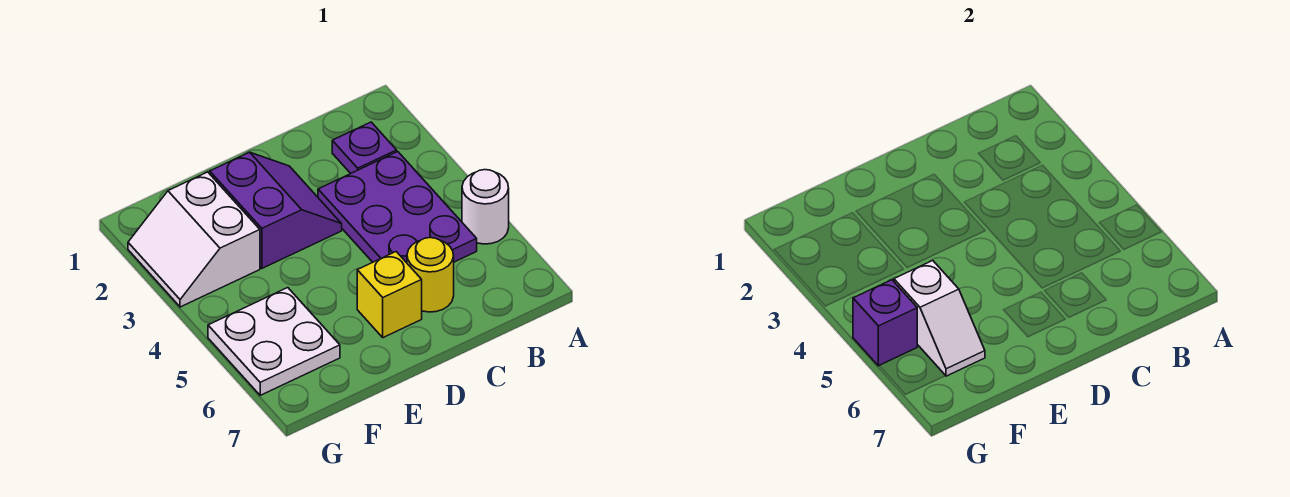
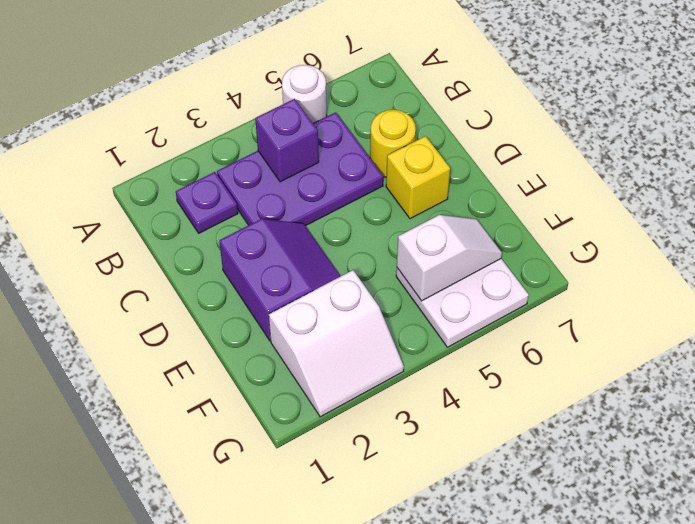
purple slope D2:E3 level 1 top E -> purple slope D2:E3 level 1 top 2
purple brick G5 level 2 -> purple brick B4 level 2

